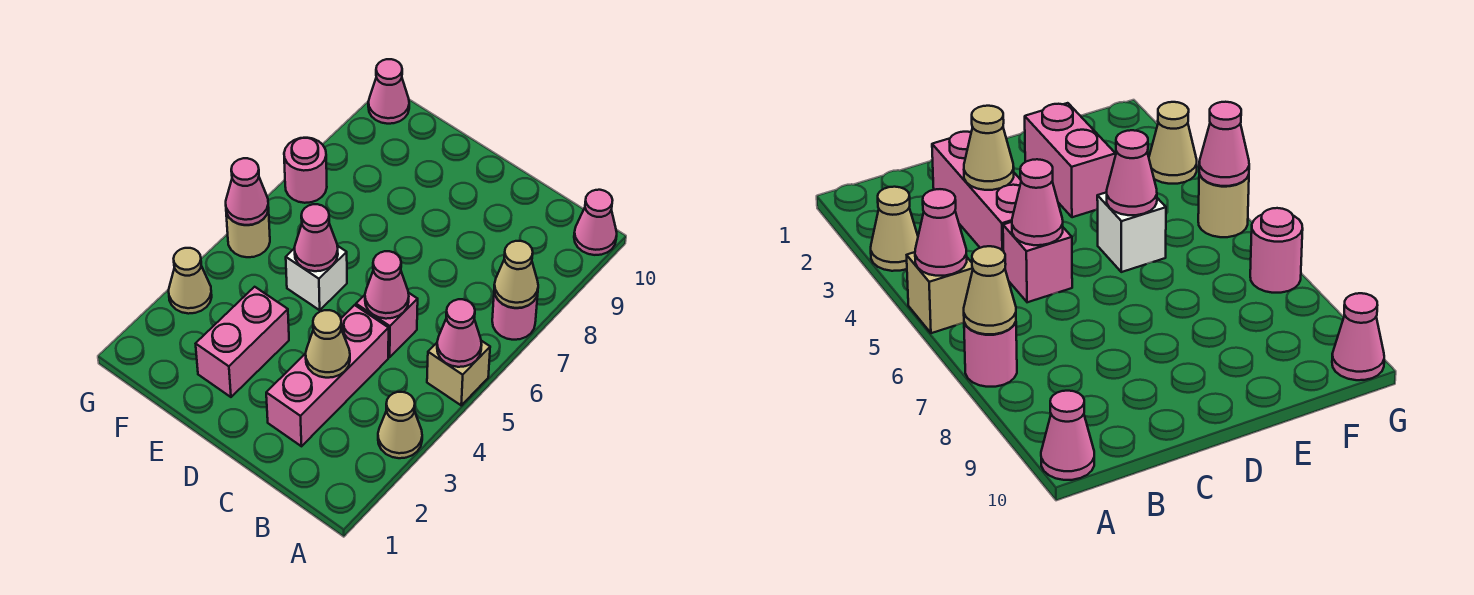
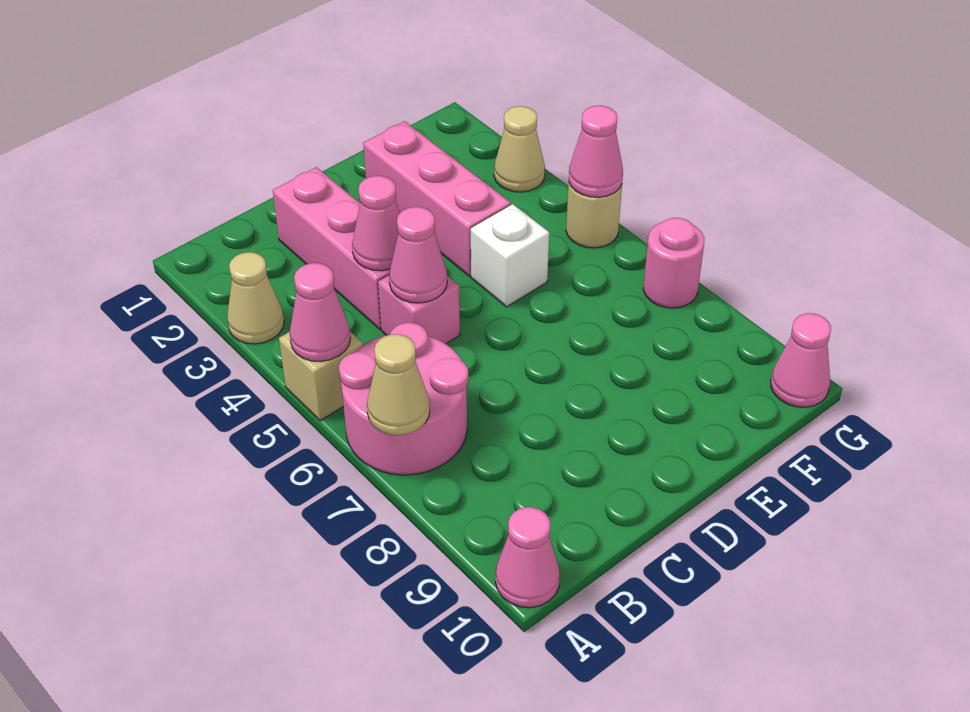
pink round brick A7 level 1 -> pink round brick A6:B7 level 1
tan cone C3 level 2 -> none
pink brick E2:E3 level 1 -> pink brick E2:E4 level 1
pink cone E5 level 2 -> pink cone C4 level 2

